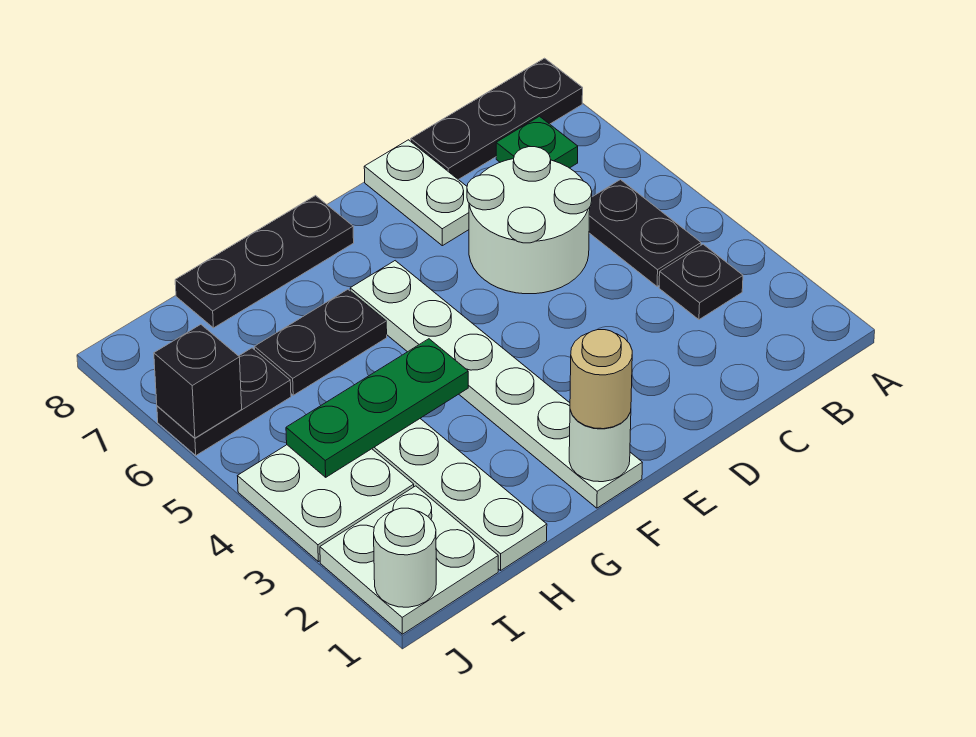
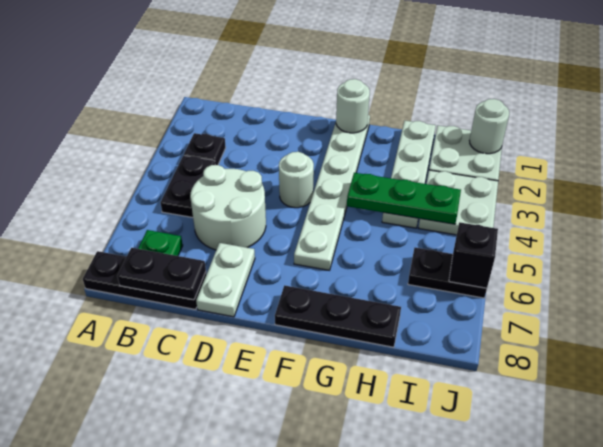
none -> white round brick E4 level 1
tan round brick F1 level 3 -> none
black plate G6:H6 level 1 -> black plate B8:C8 level 2

